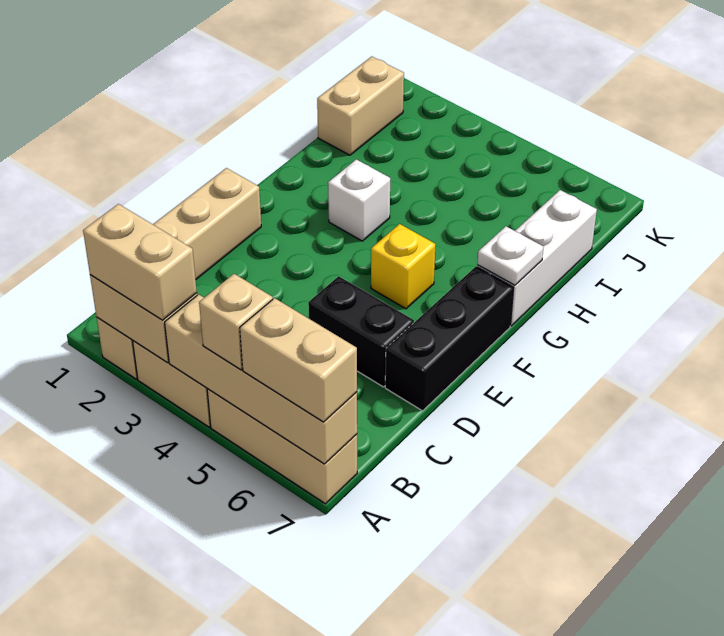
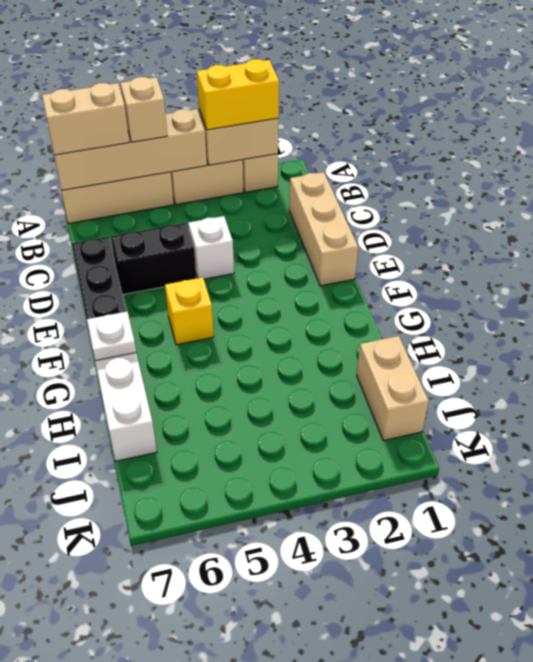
tan brick A2:A3 level 3 -> yellow brick A2:A3 level 3
white brick G3 level 1 -> white brick D4 level 1

